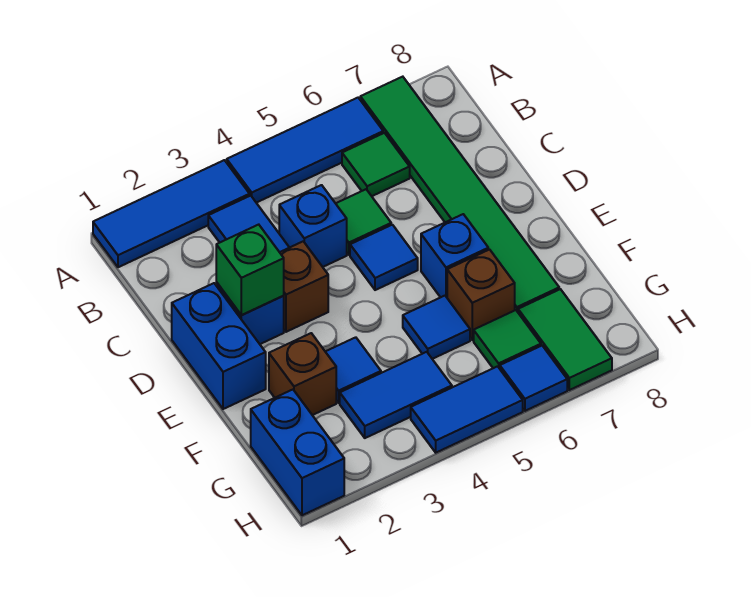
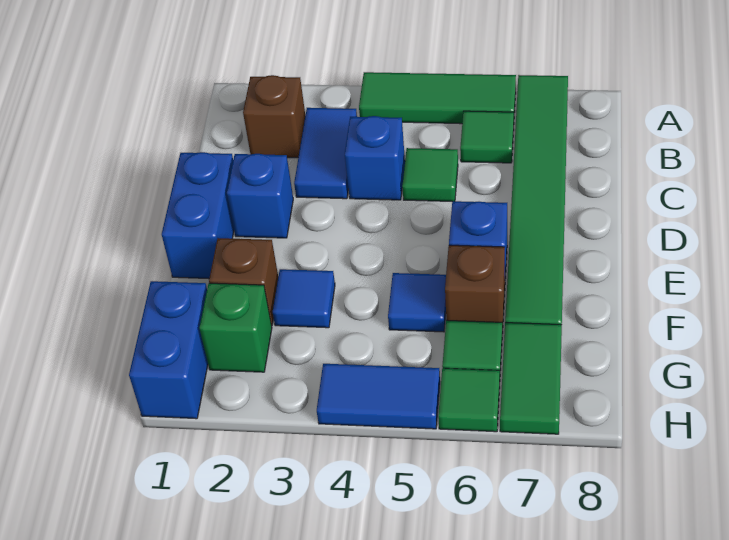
blue tile A1:A3 level 1 -> none
blue tile A4:A6 level 1 -> green tile A4:A6 level 1
green brick D2 level 2 -> green brick G2 level 1
brown brick D3 level 1 -> brown brick B2 level 1
blue tile D5 level 1 -> none
blue tile G3:G4 level 1 -> none
blue tile H6 level 1 -> green tile H6 level 1

